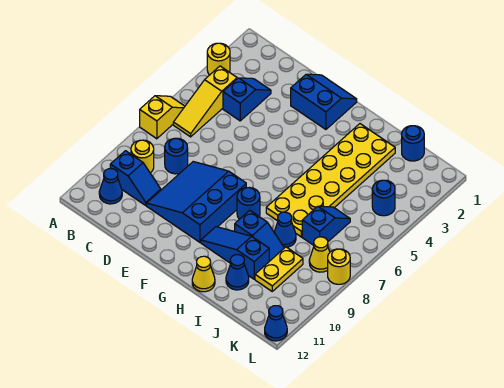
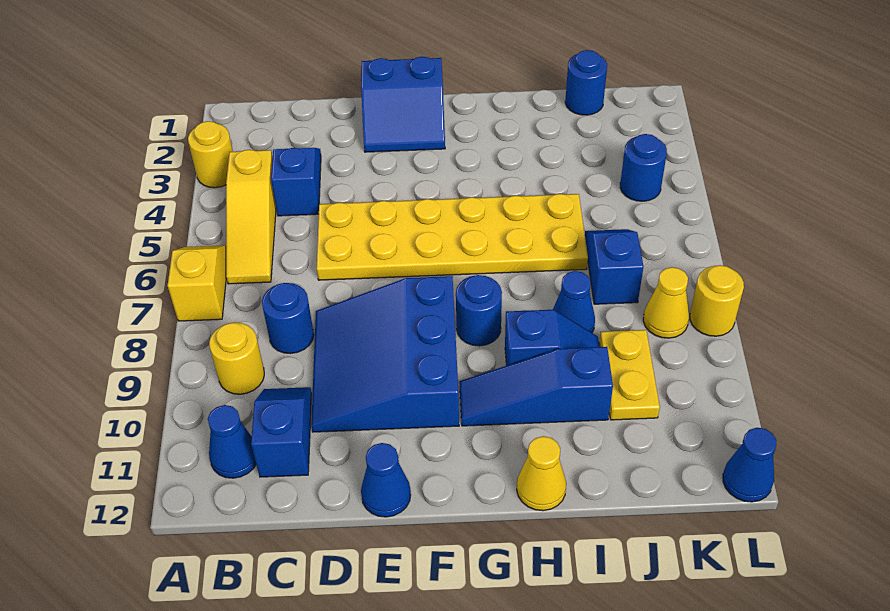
blue slope B10:C10 level 1 top B -> blue slope C10:C11 level 1 top 11
blue slope E1:F2 level 1 top 2 -> blue slope E1:F2 level 1 top 1
yellow plate H2:I7 level 1 -> yellow plate D5:I6 level 1
blue cone I11 level 1 -> blue cone E12 level 1

